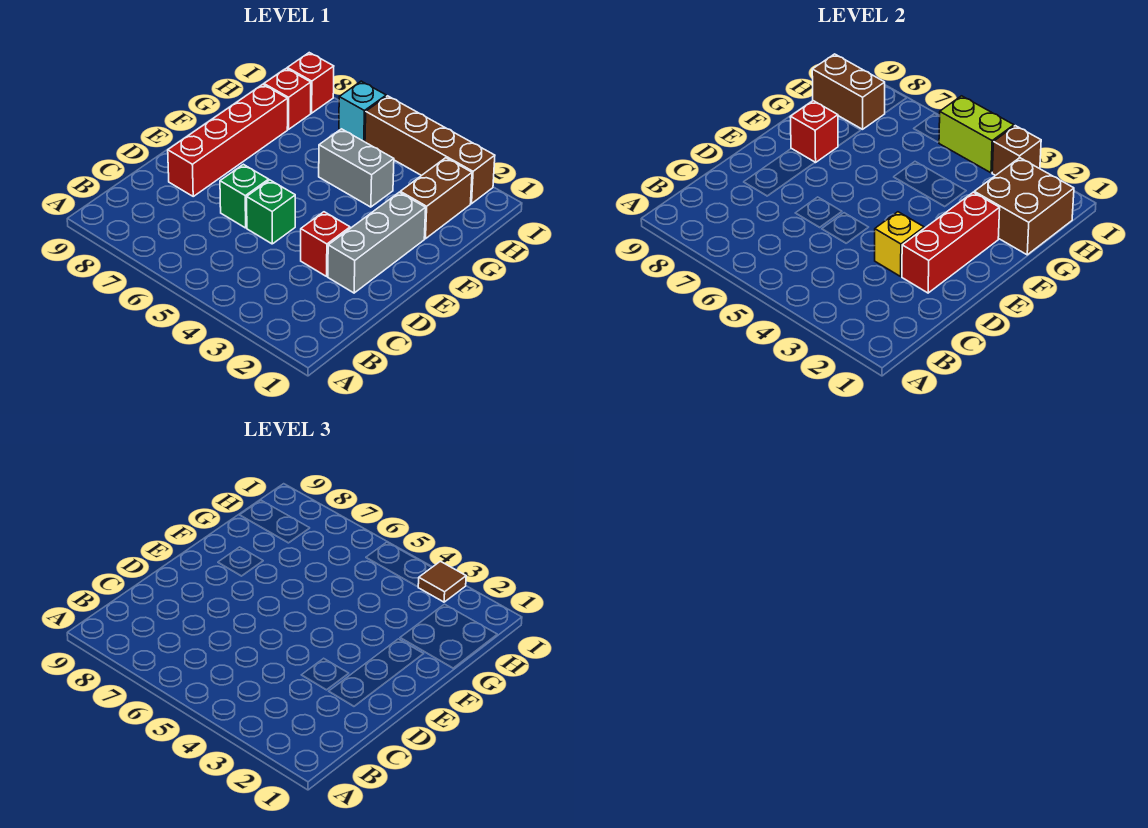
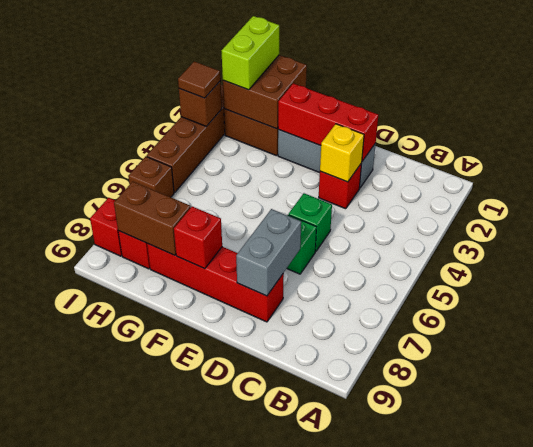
grey brick G4:G5 level 1 -> grey brick D7:D8 level 2
brown brick H8:H9 level 2 -> brown brick G8:H8 level 2
lime brick I4:I5 level 2 -> lime brick H1:H2 level 3
cyan brick I6 level 1 -> brown brick I6 level 1

